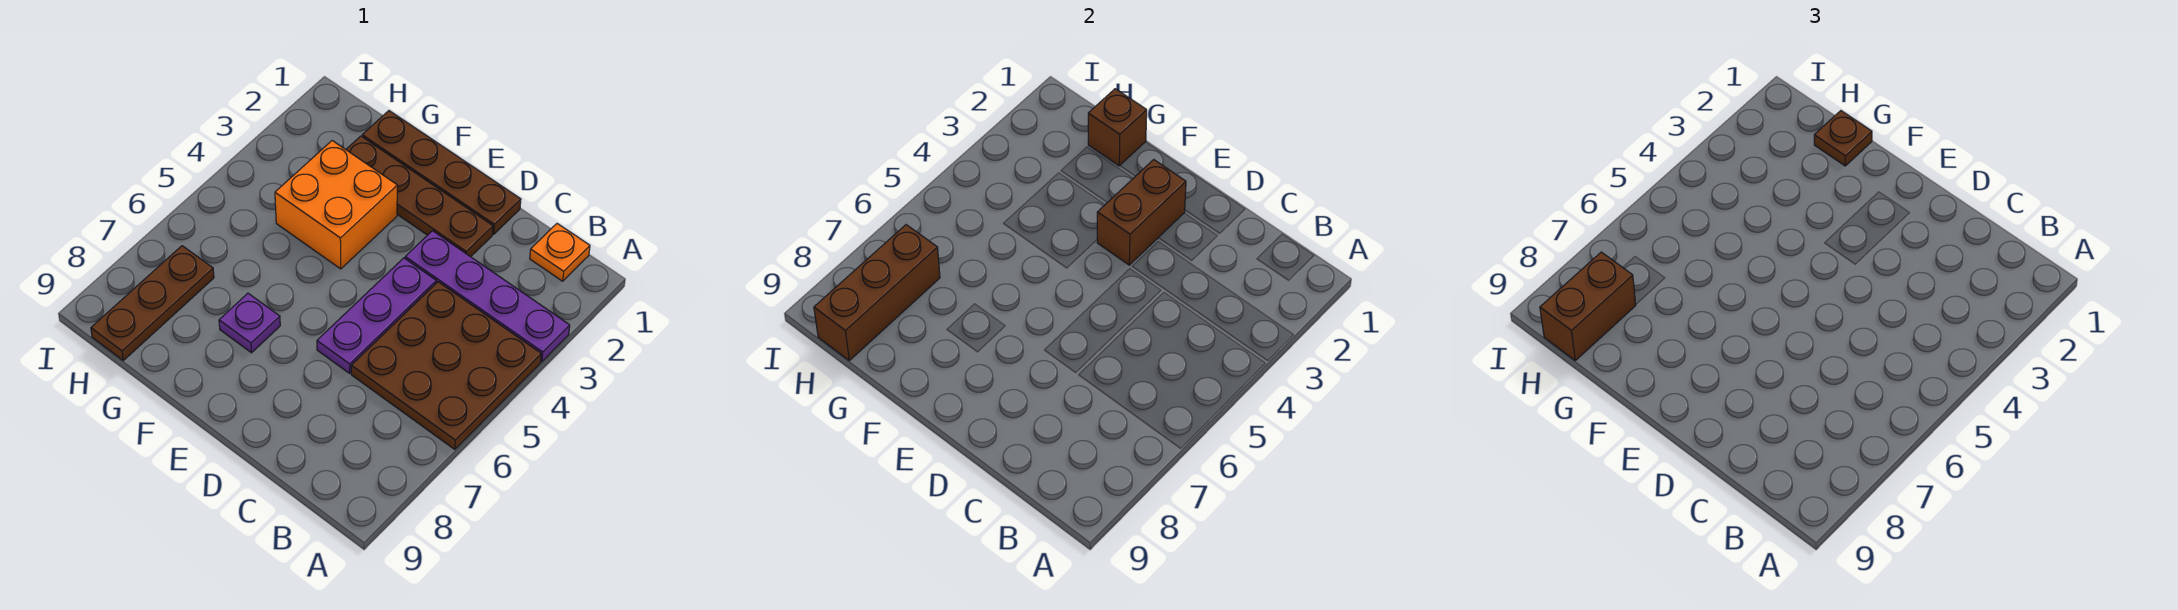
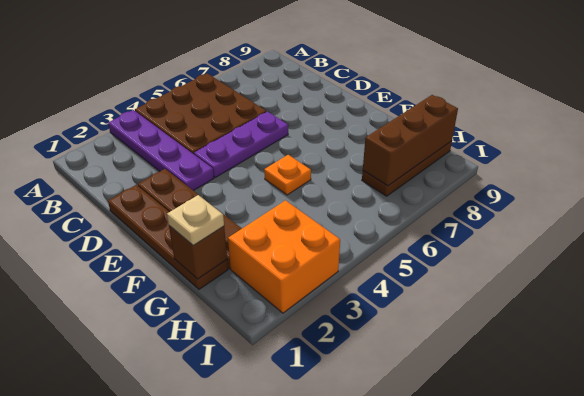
orange plate B1 level 1 -> orange plate F5 level 1
brown brick E2:E3 level 2 -> none
orange brick F3:G4 level 1 -> orange brick H2:I3 level 1
purple plate F7 level 1 -> none
brown plate G1 level 3 -> tan plate G1 level 3
brown brick H8:H9 level 3 -> none

